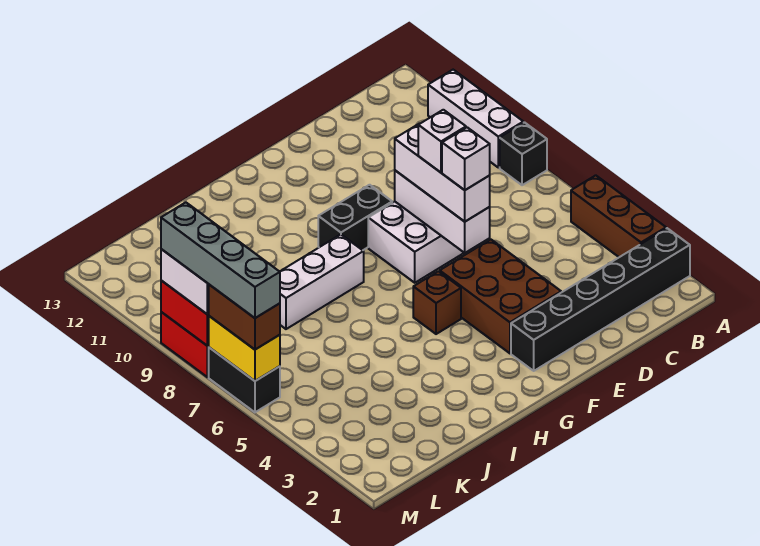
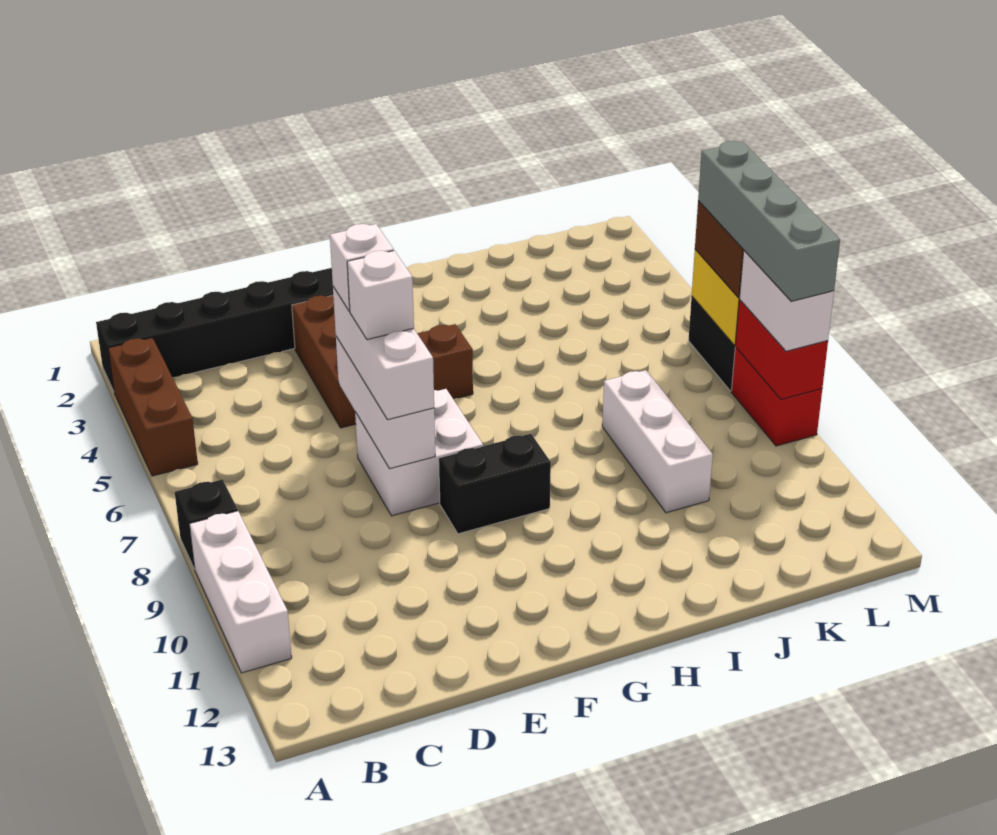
white brick H8:J8 level 1 -> white brick J8:J10 level 1

